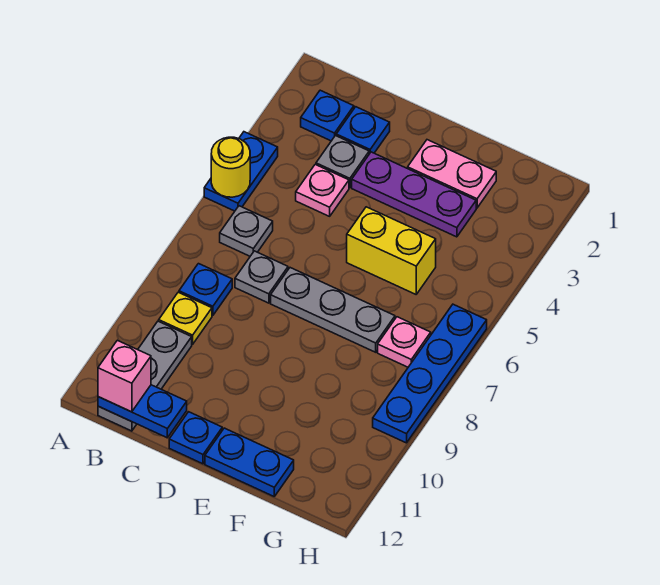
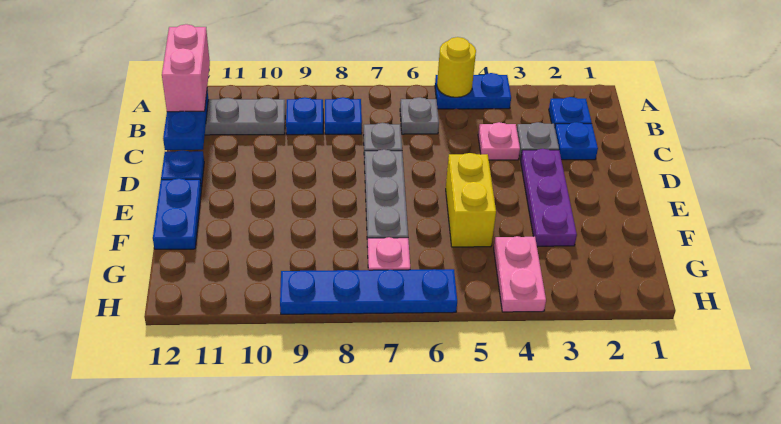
yellow plate B9 level 1 -> blue plate B9 level 1
pink brick B12 level 3 -> pink brick A12:B12 level 3
pink plate E2:F2 level 1 -> pink plate G4:H4 level 1

